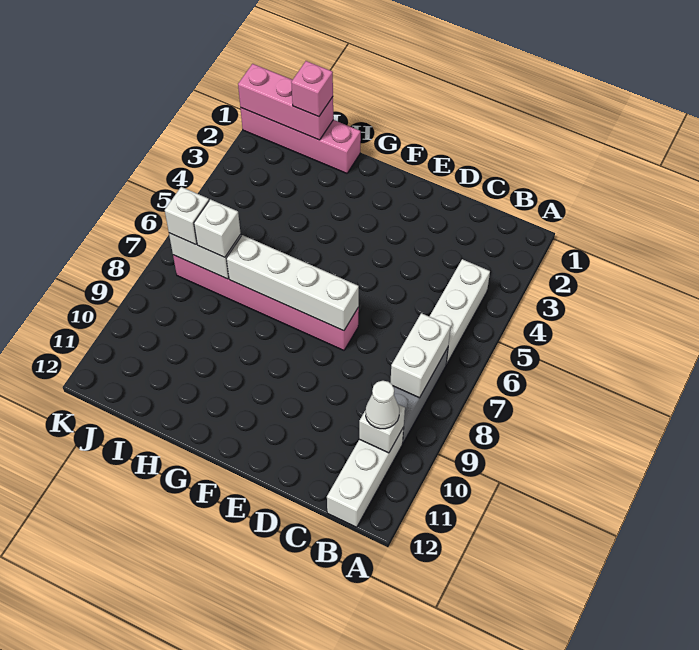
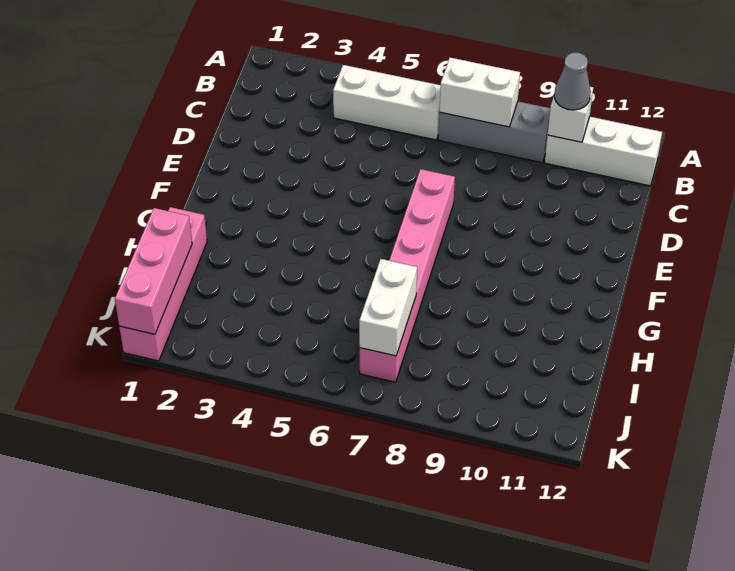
white cone B10 level 3 -> grey cone B10 level 3
white brick E7:H7 level 2 -> none
pink brick I1 level 3 -> none
white brick I7 level 3 -> none
white brick J7 level 3 -> none

